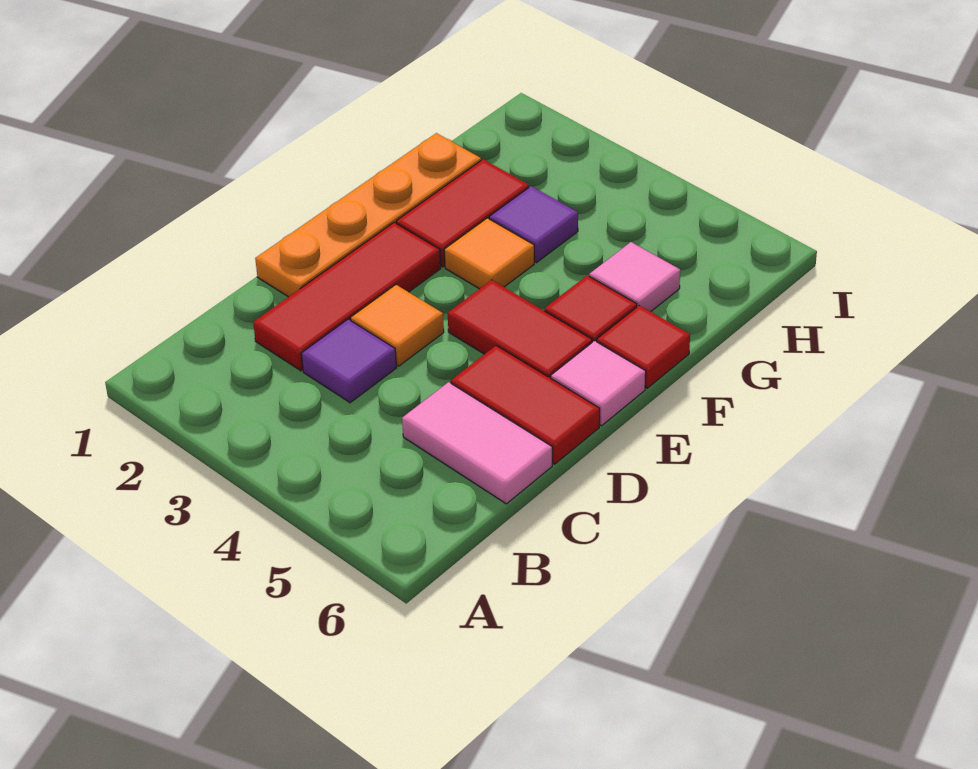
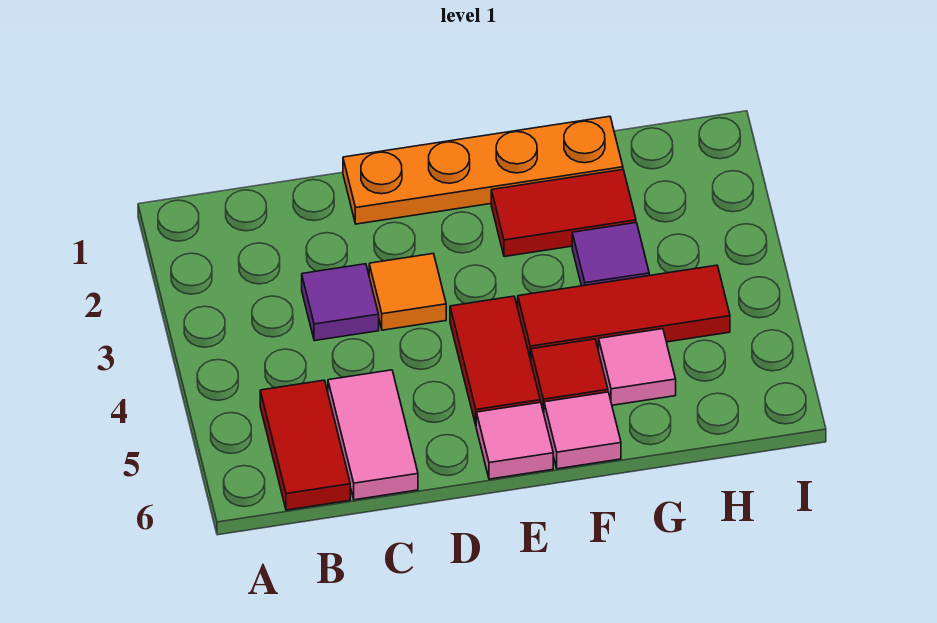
red tile C2:E2 level 1 -> red tile F4:H4 level 1
red tile D5:D6 level 1 -> red tile B5:B6 level 1
orange tile F3 level 1 -> none
red tile F6 level 1 -> pink tile F6 level 1

